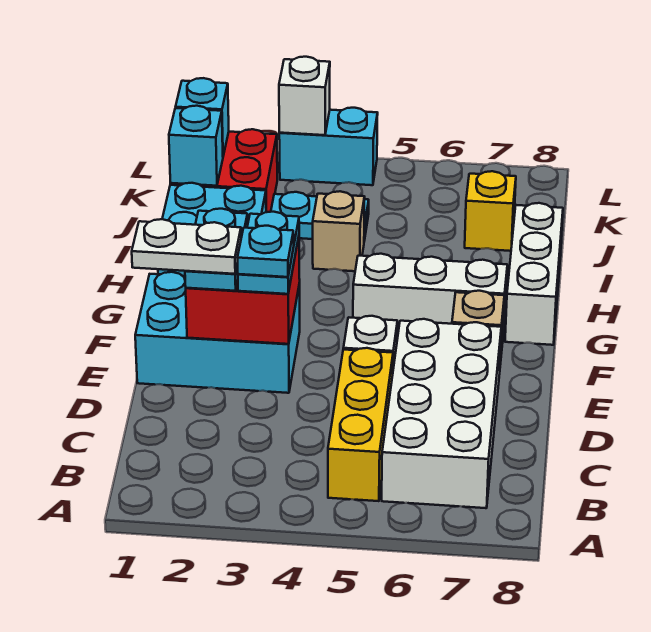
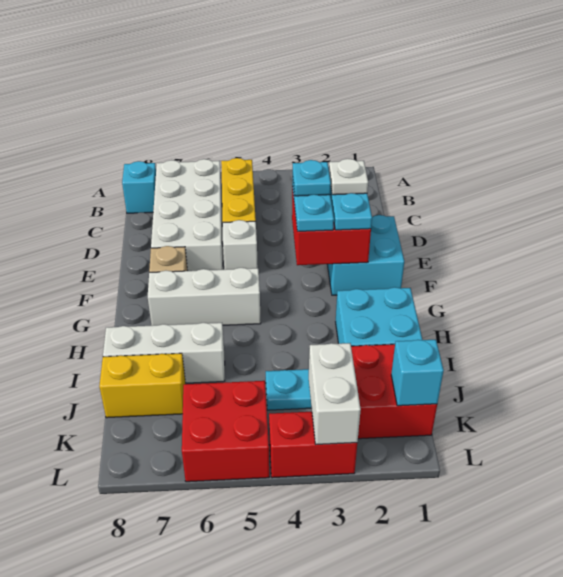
cyan brick E1:F3 level 1 -> cyan brick E1:F2 level 1
white plate E1:E2 level 4 -> white plate E2 level 4
white brick G8:I8 level 1 -> white brick I6:I8 level 1
tan brick I4 level 1 -> none
cyan brick J1 level 2 -> cyan brick B8 level 1
yellow brick J7 level 1 -> yellow brick J7:J8 level 1
none -> red brick K5:L6 level 1
cyan brick L3:L4 level 1 -> red brick L3:L4 level 1
white brick L3 level 2 -> white brick K3:L3 level 2

